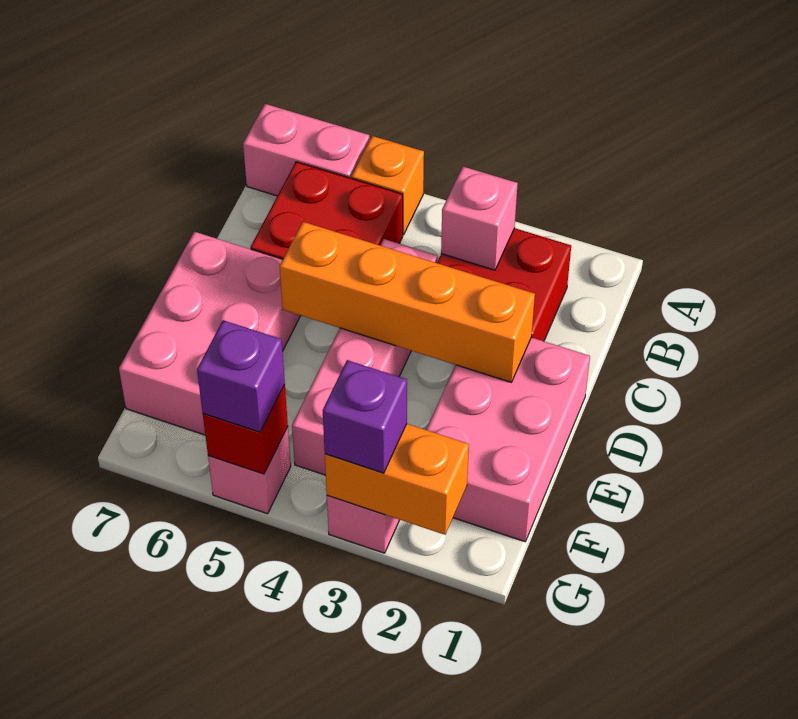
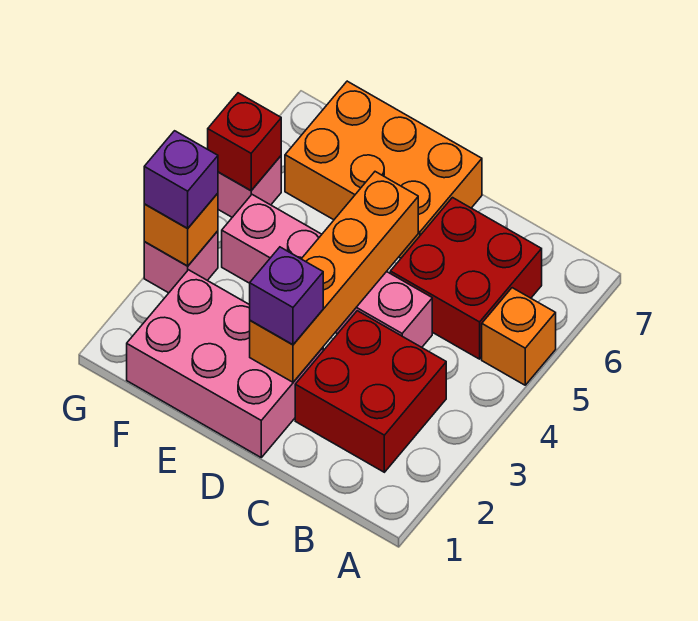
pink brick A6:A7 level 1 -> none
pink brick B3 level 2 -> none
pink brick D6:F7 level 1 -> orange brick D6:F7 level 1
orange brick G2:G3 level 2 -> orange brick G3 level 2
purple brick G5 level 3 -> purple brick D2 level 3

